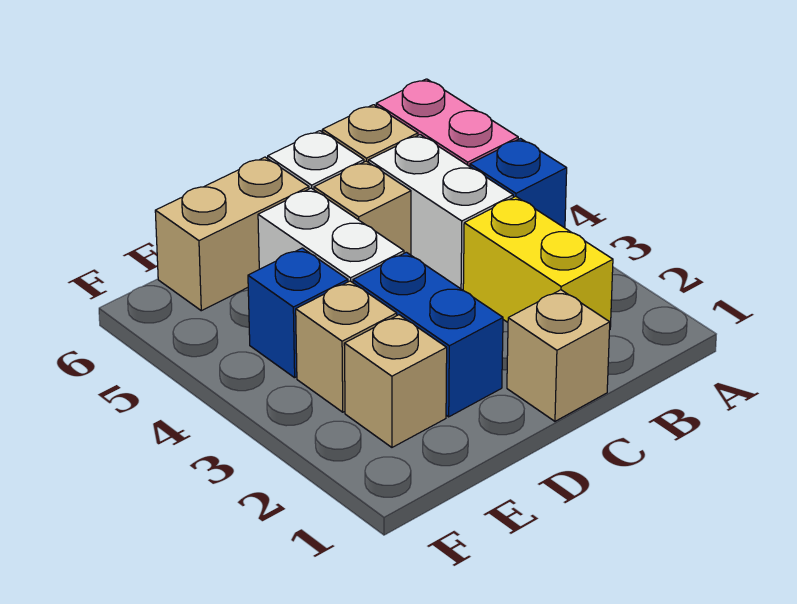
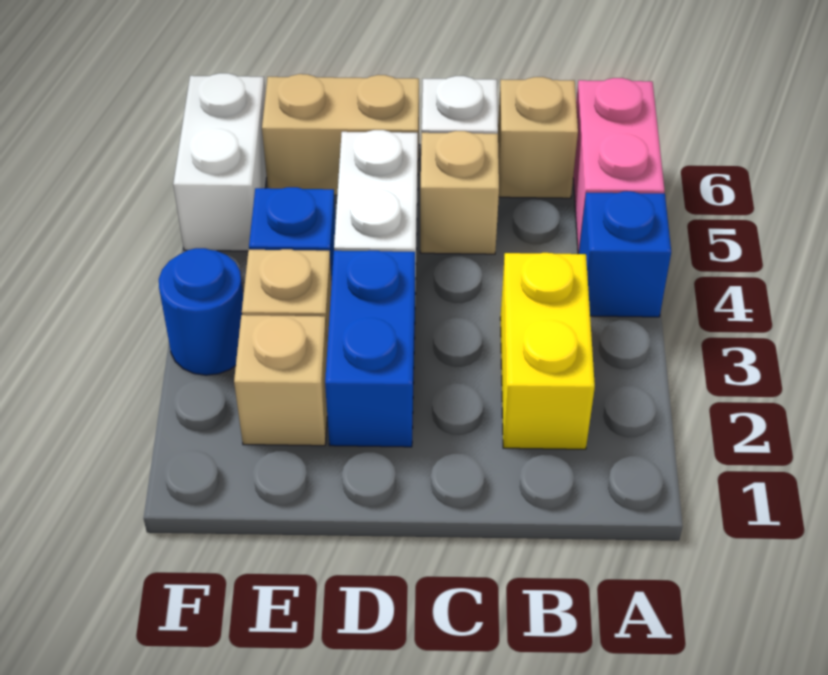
white brick B4:B5 level 1 -> white brick F5:F6 level 1
tan brick C1 level 1 -> none
none -> blue round brick F3 level 1

